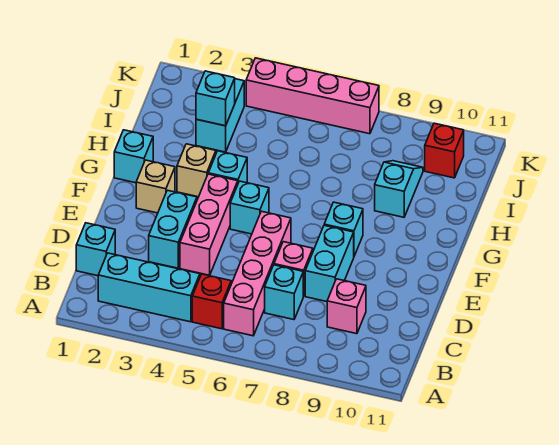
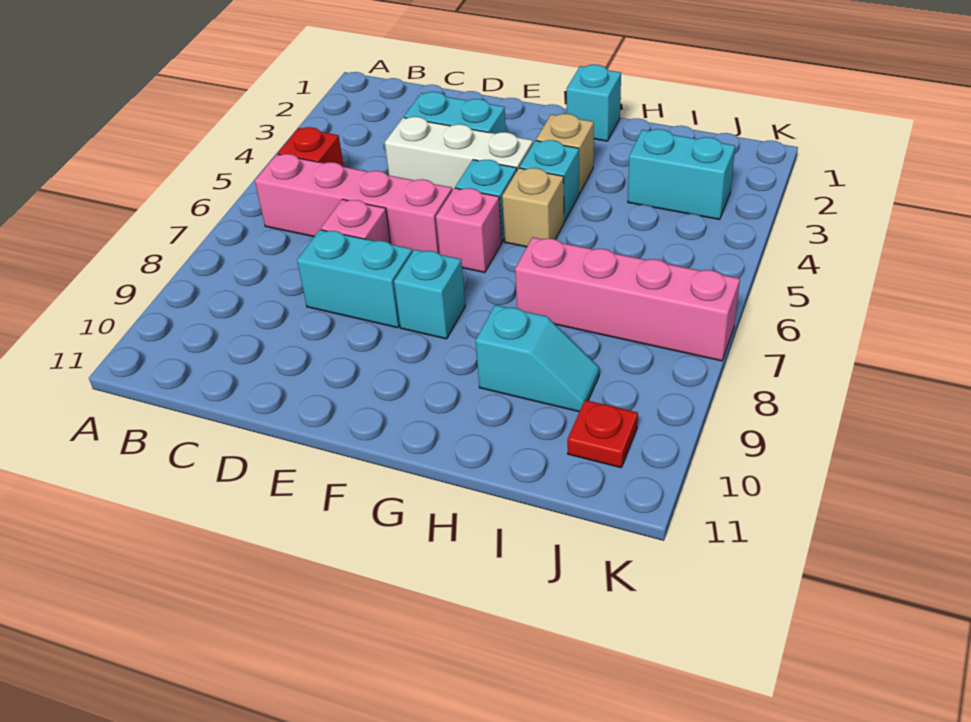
cyan brick B2:B4 level 1 -> none
cyan brick C1 level 1 -> none
cyan brick C7 level 1 -> none
pink brick C9 level 1 -> pink brick F6 level 1
pink brick D4:F4 level 1 -> white brick D4:F4 level 1
tan brick F2 level 1 -> tan brick G5 level 1
cyan brick I3 level 2 -> none
red brick J10 level 1 -> red plate J10 level 1
pink brick K4:K7 level 1 -> pink brick H7:K7 level 1

